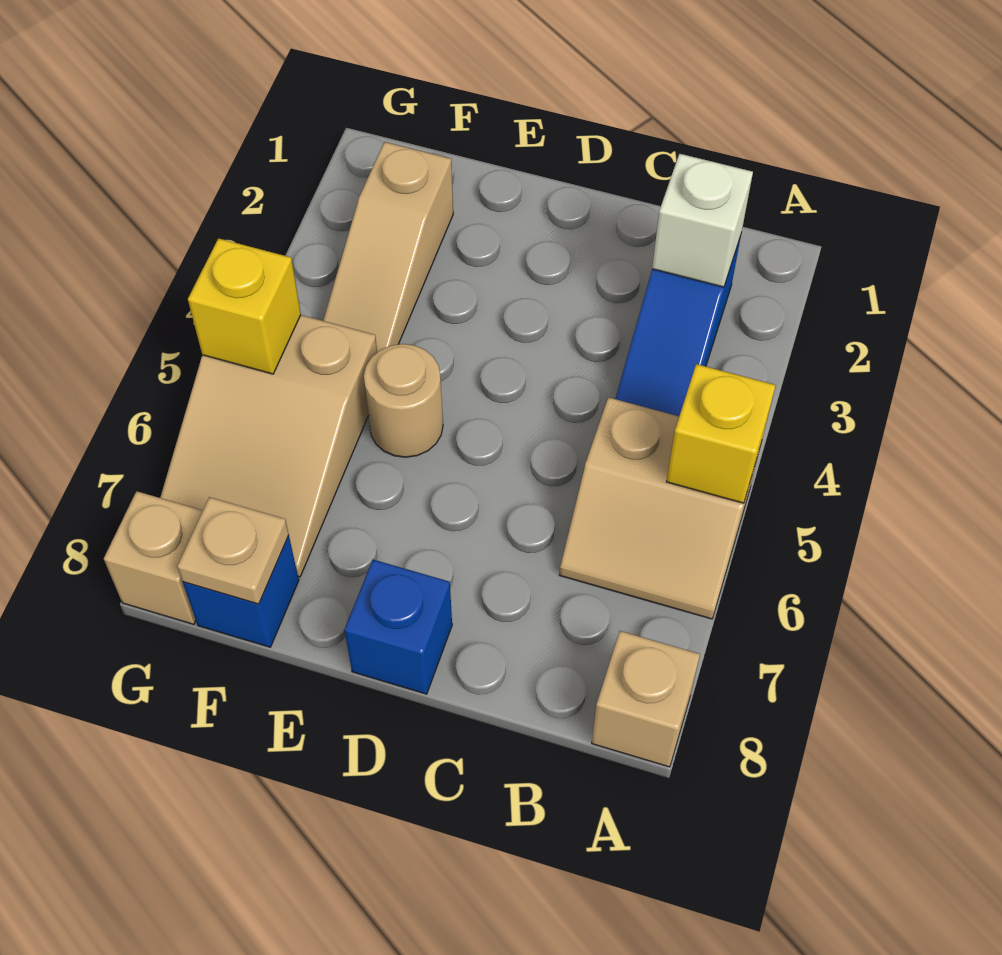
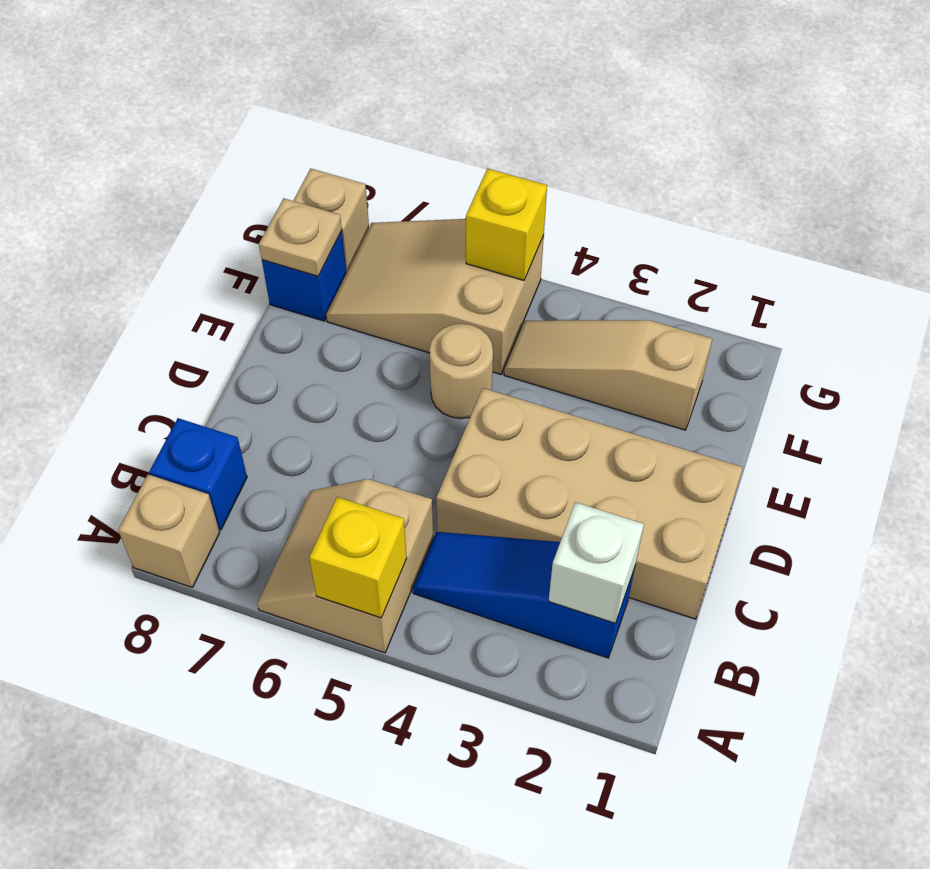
none -> tan brick C1:D4 level 1
blue brick D8 level 1 -> blue brick B8 level 1

